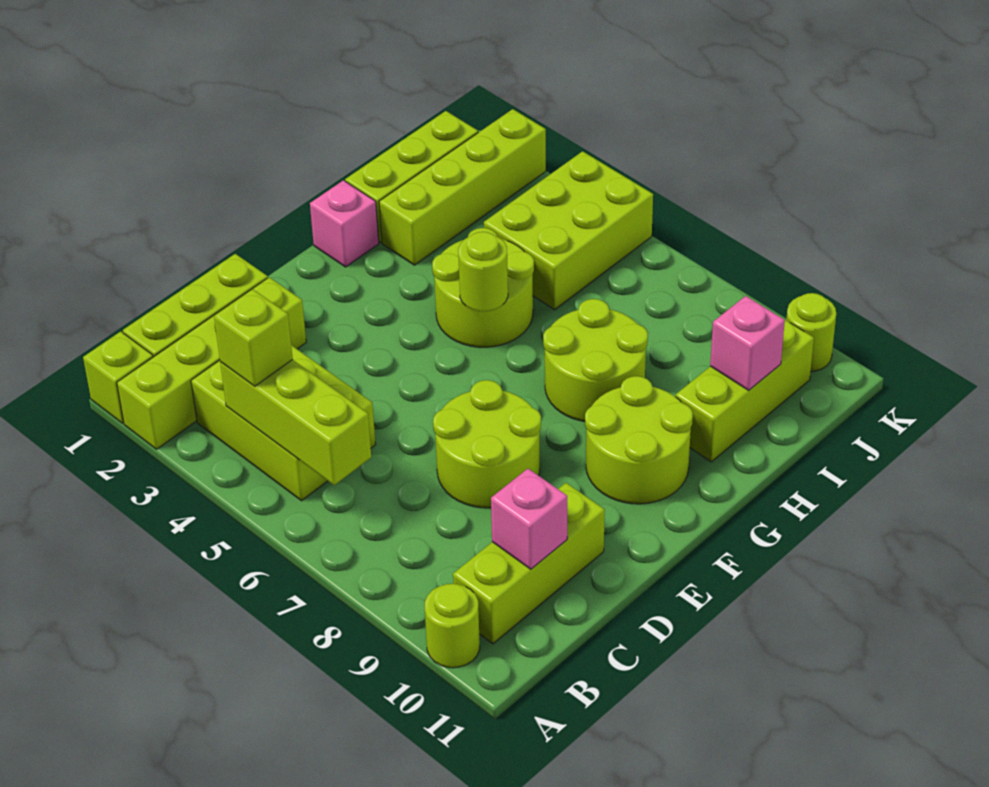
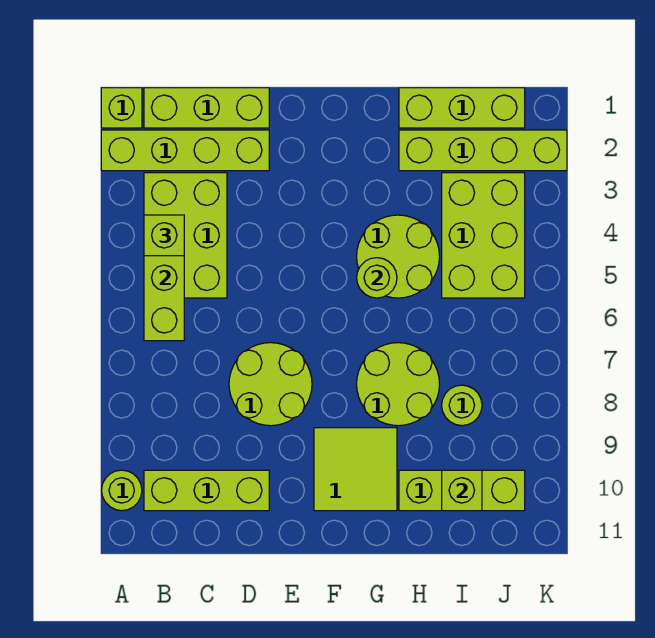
pink brick C10 level 2 -> none
lime round brick F9:G10 level 1 -> lime tile F9:G10 level 1
pink brick G1 level 1 -> none
lime brick I4:K5 level 1 -> lime brick I3:J5 level 1
pink brick I10 level 2 -> lime brick I10 level 2
lime round brick K10 level 1 -> lime round brick I8 level 1

